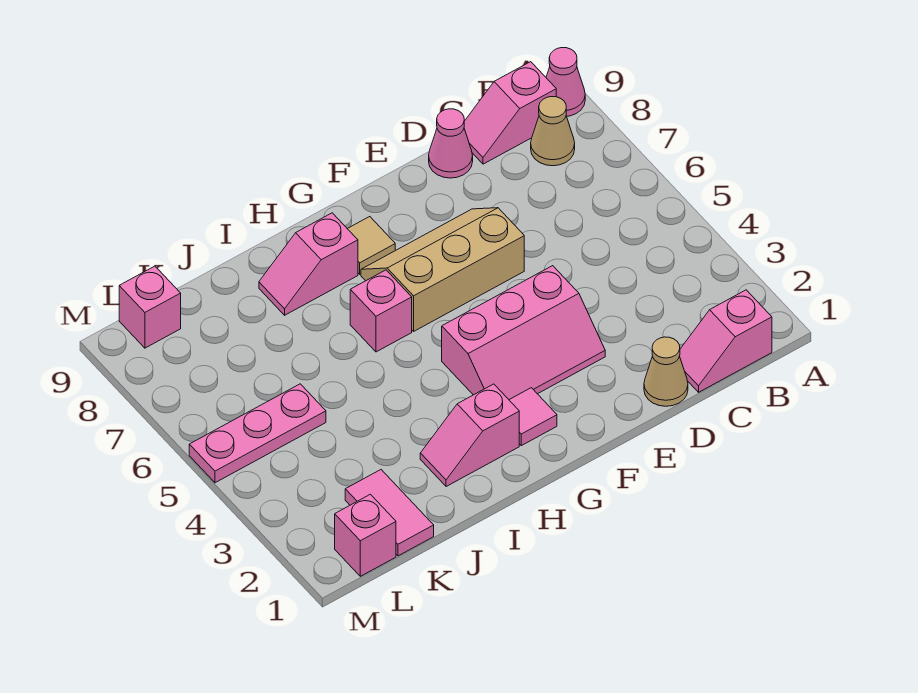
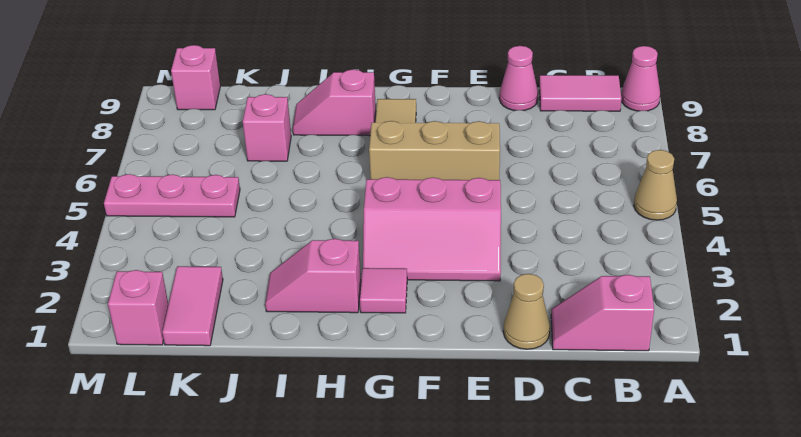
tan cone B8 level 1 -> tan cone A5 level 1
pink slope B9:C9 level 1 top B -> pink tile B9:C9 level 1
pink brick H6 level 1 -> pink brick J7 level 1

